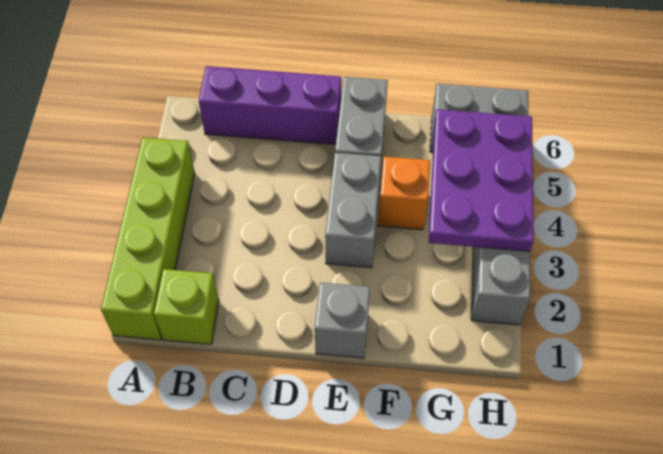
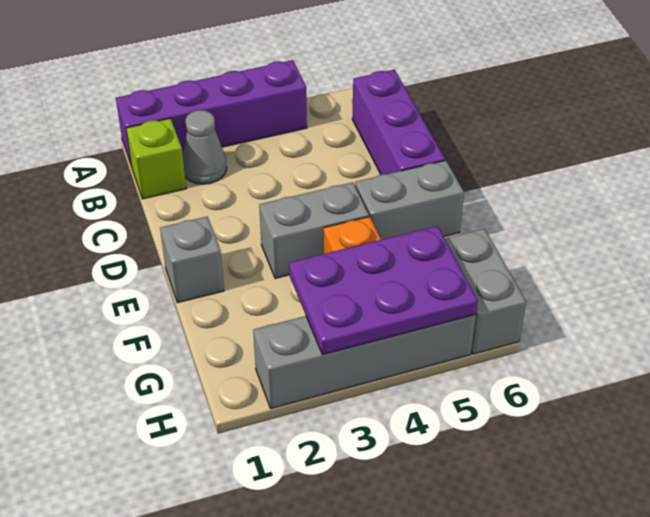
lime brick A1:A4 level 1 -> purple brick A1:A4 level 1
none -> grey cone B2 level 1

